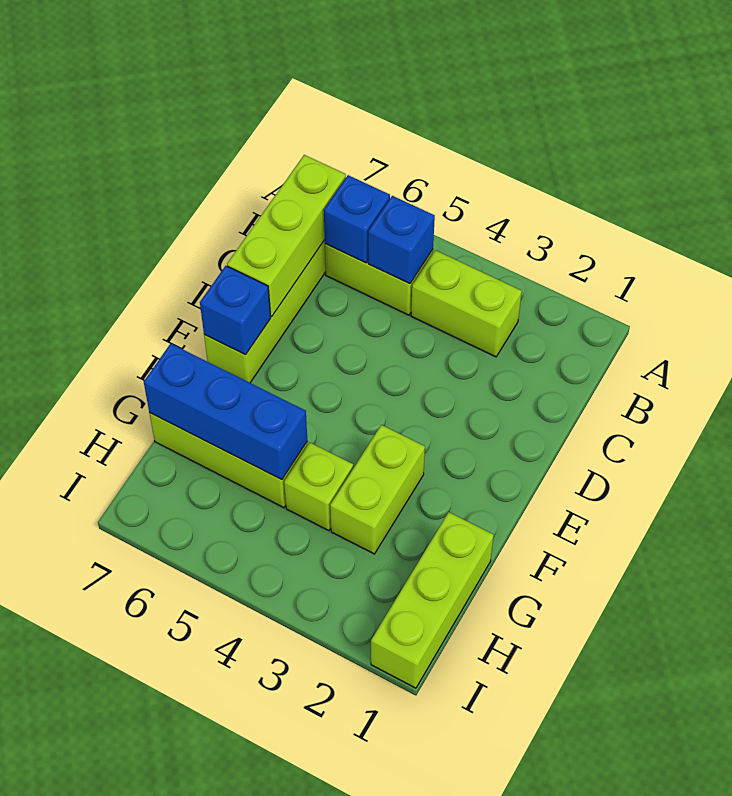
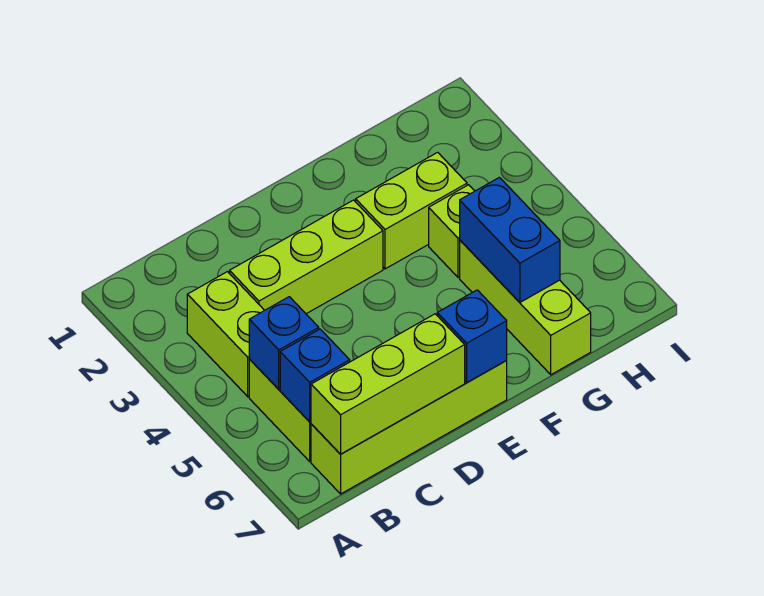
lime brick G1:I1 level 1 -> lime brick C3:E3 level 1
blue brick G5:G7 level 2 -> blue brick G5:G6 level 2

